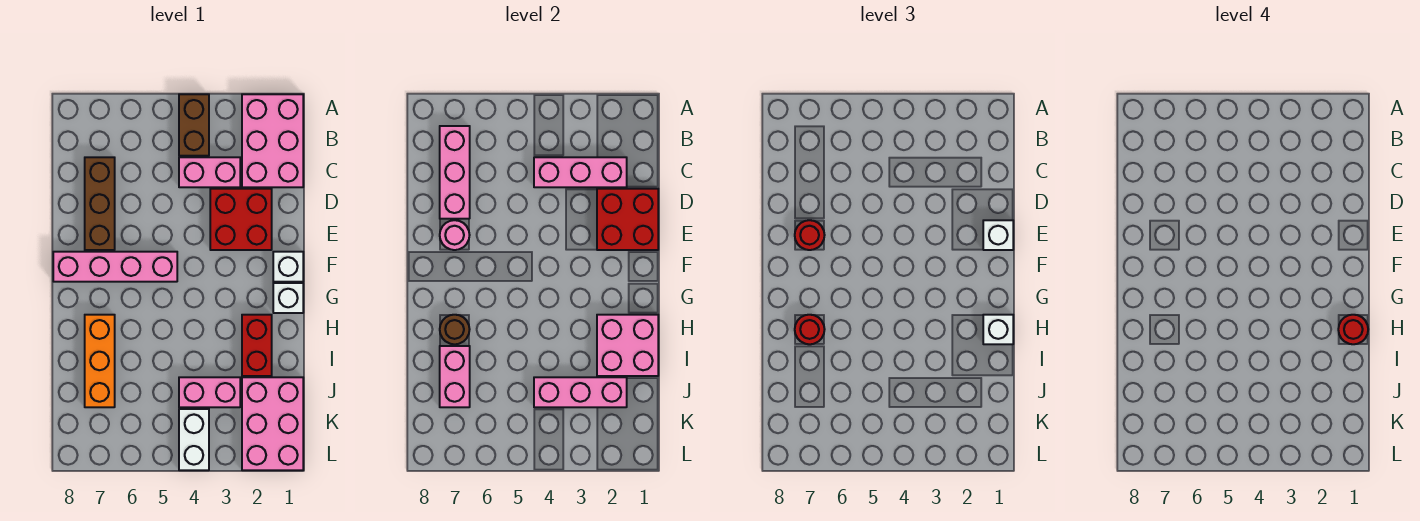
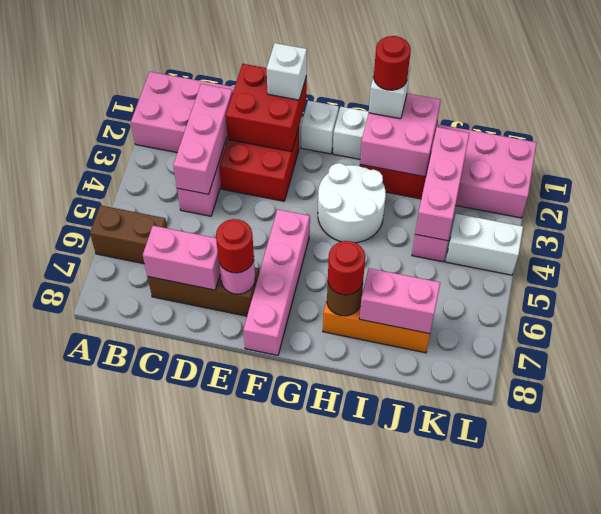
brown brick A4:B4 level 1 -> brown brick A6:B6 level 1
pink brick B7:D7 level 2 -> pink brick C7:D7 level 2
none -> white round brick G3:H4 level 1

